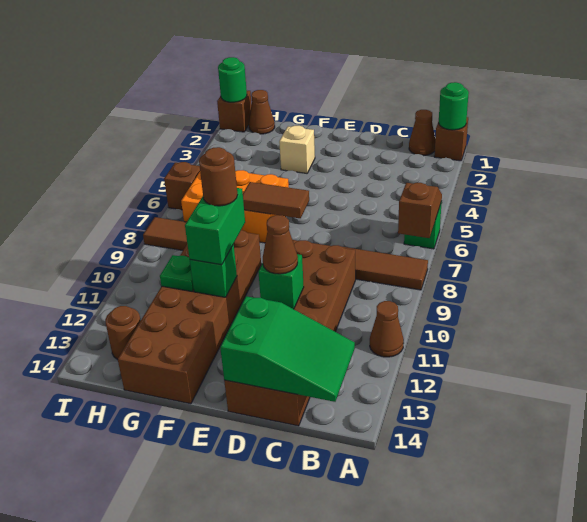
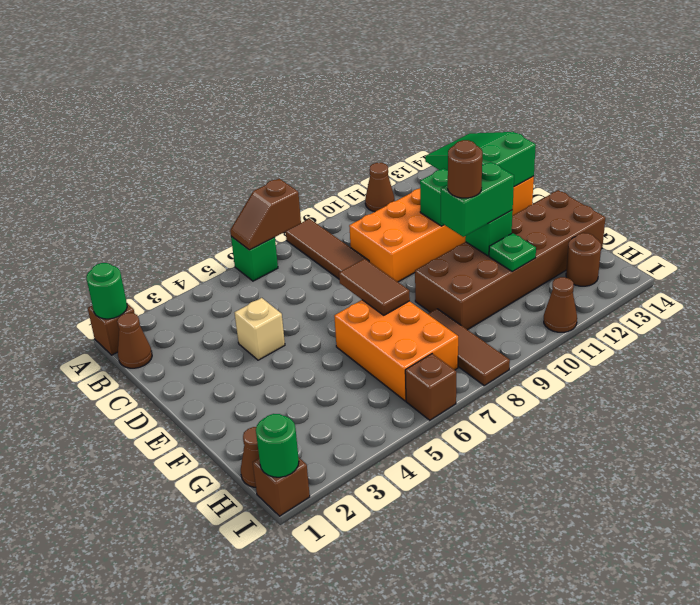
brown brick C9:D14 level 1 -> orange brick C9:D14 level 1
brown cone D11 level 3 -> brown cone I11 level 1
tan brick F3 level 1 -> tan brick D4 level 1

